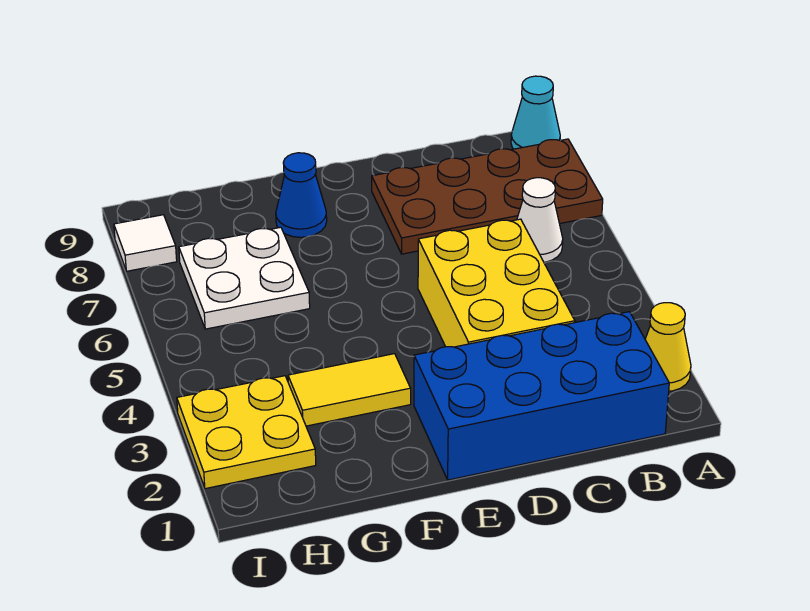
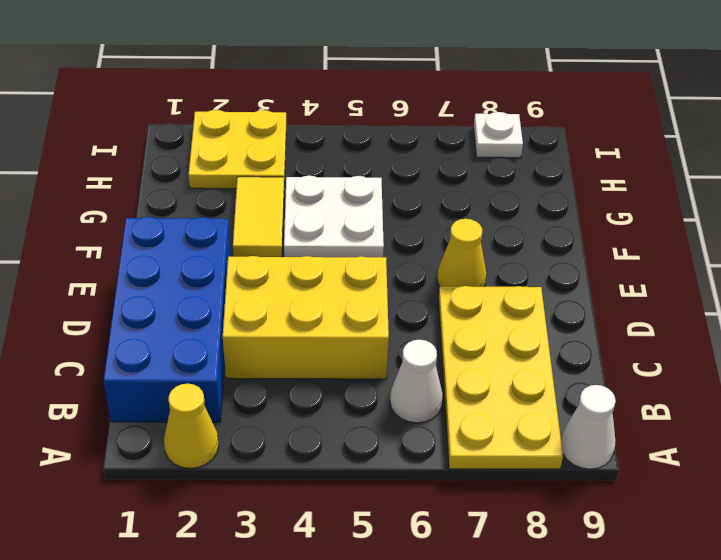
brown plate A7:D8 level 1 -> yellow plate A7:D8 level 1
cyan cone A9 level 1 -> white cone A9 level 1
none -> yellow cone E7 level 1
blue cone F8 level 1 -> none
white plate G6:H7 level 1 -> white plate F4:G5 level 1
white tile I8 level 1 -> white plate I8 level 1

